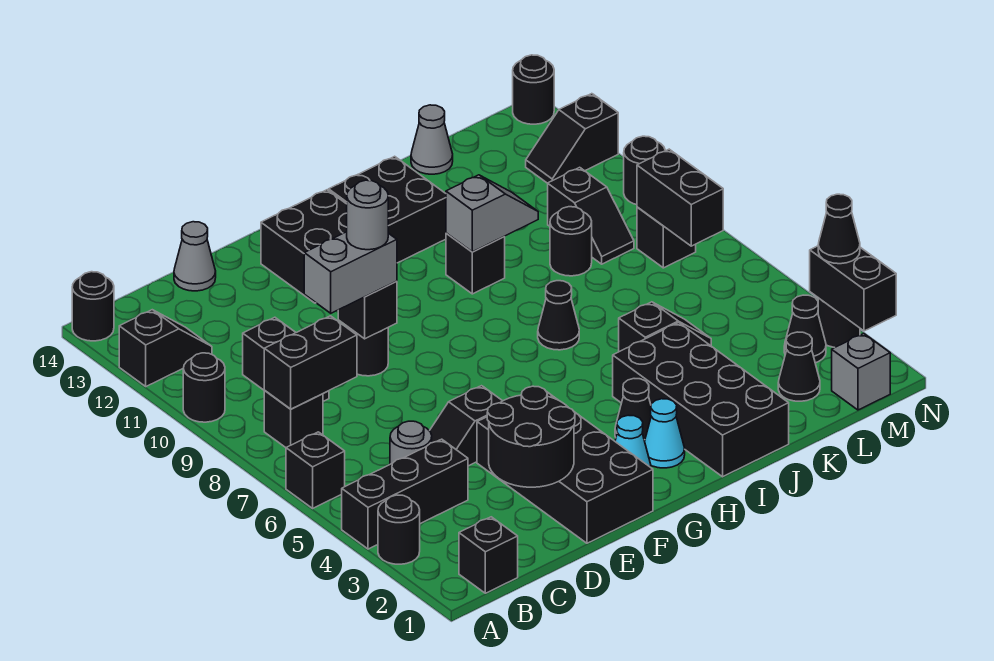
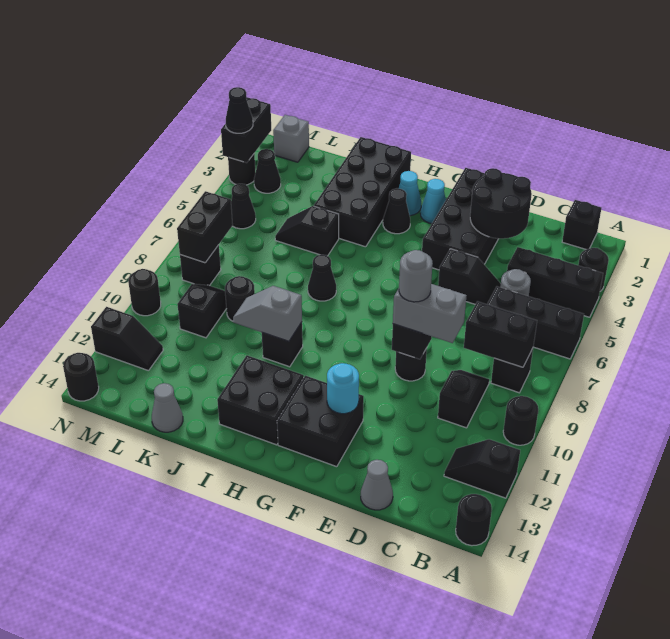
black brick A6 level 1 -> black brick A6:C6 level 1
none -> cyan round brick F12 level 2
black cone L2 level 1 -> black cone M5 level 1

